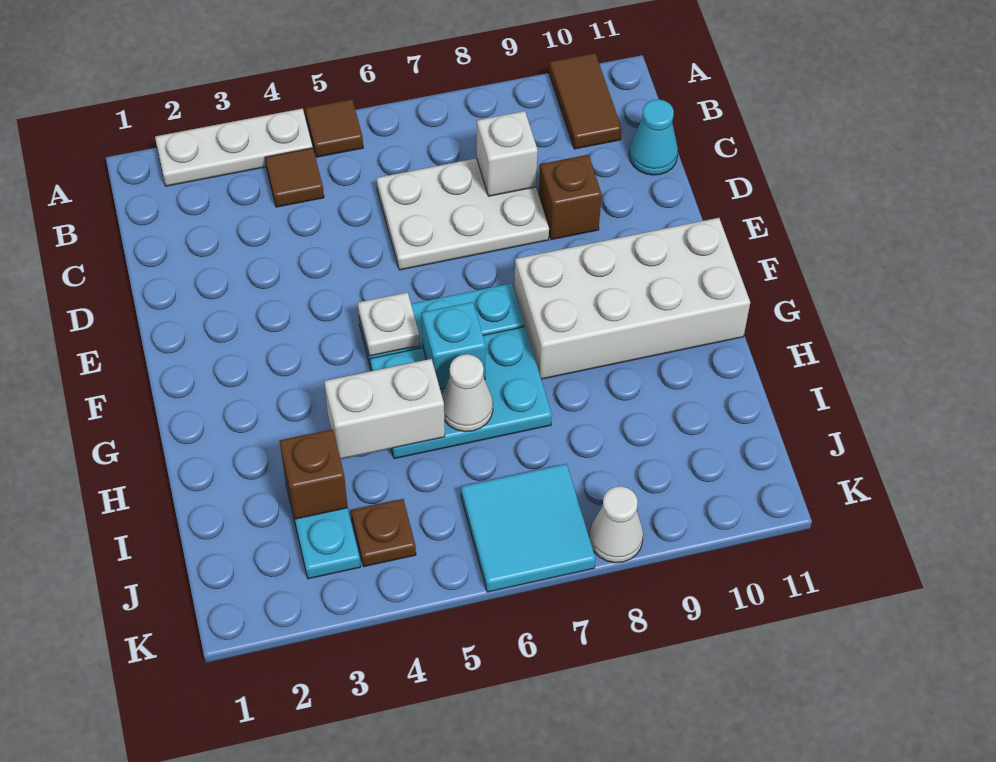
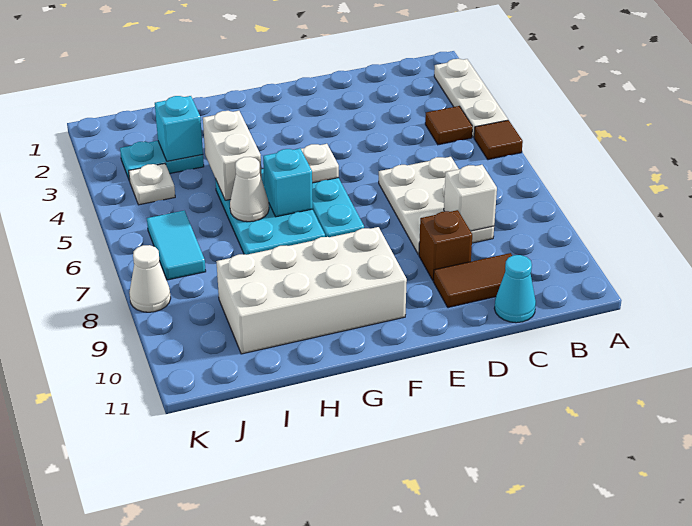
brown tile A10:B10 level 1 -> brown tile C10:D10 level 1
white brick F8:G11 level 1 -> white brick F9:I10 level 1
brown brick I3 level 2 -> cyan brick I3 level 2
brown plate J4 level 1 -> white plate J4 level 1
cyan tile J6:K7 level 1 -> cyan tile J6:J7 level 1

